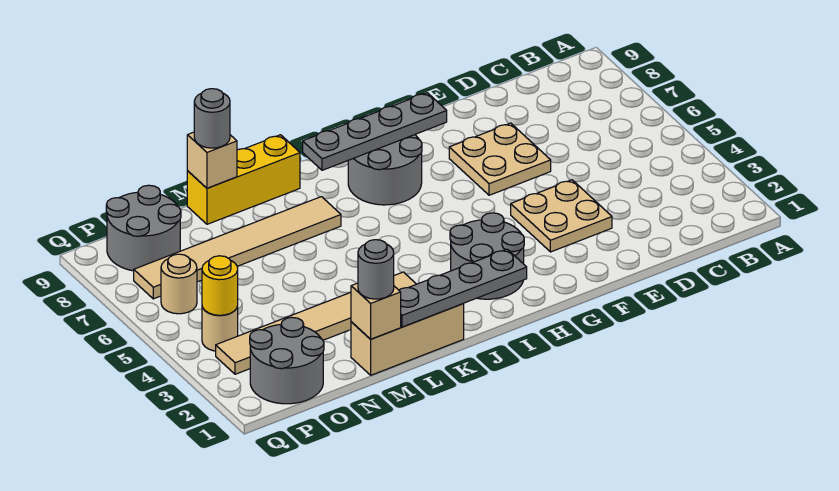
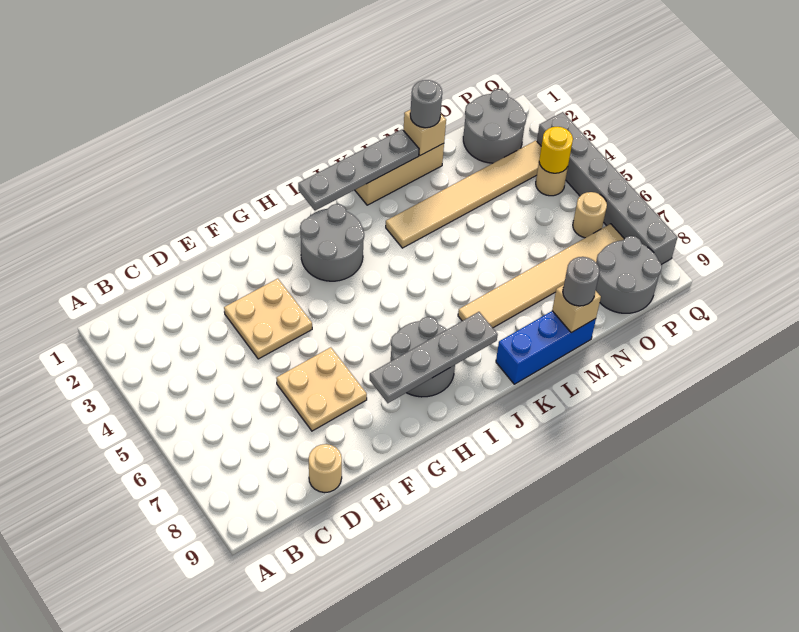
none -> tan round brick D9 level 1
yellow brick K9:M9 level 1 -> blue brick K9:M9 level 1
none -> grey brick Q3:Q8 level 1

